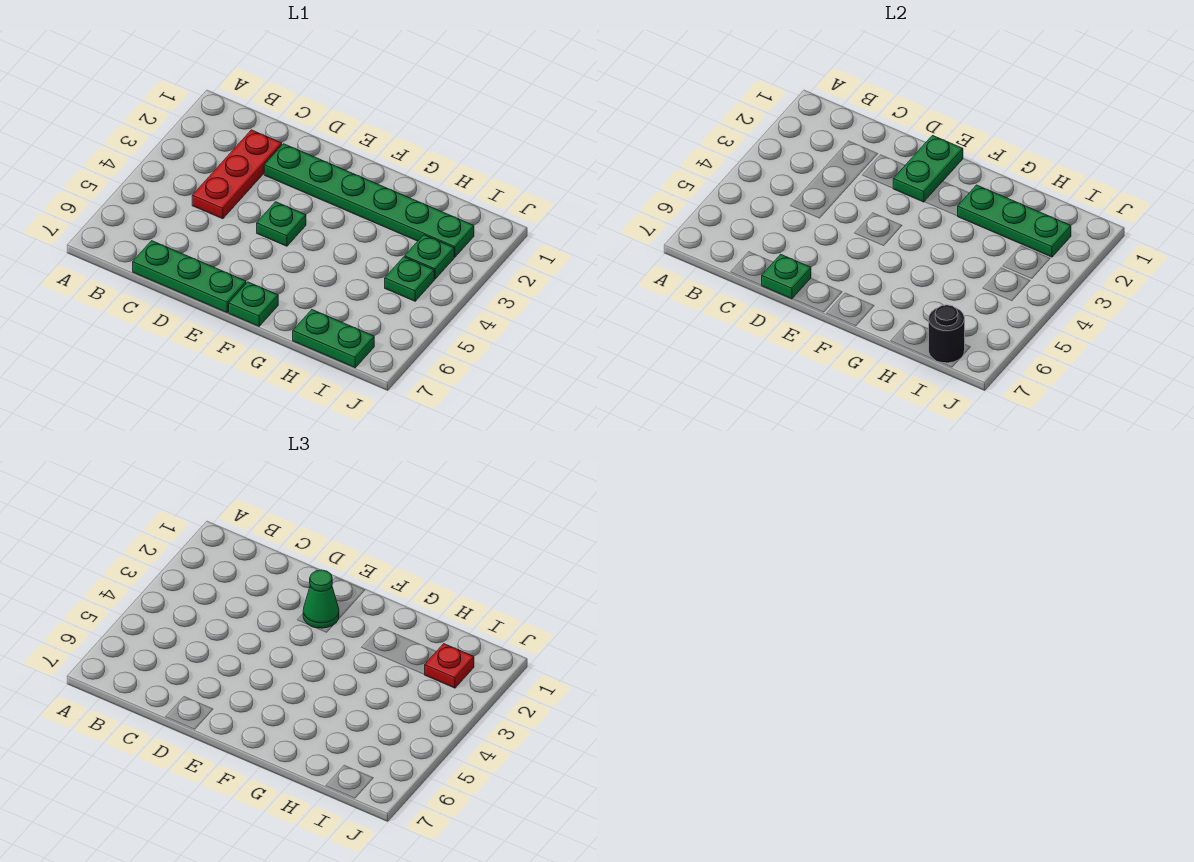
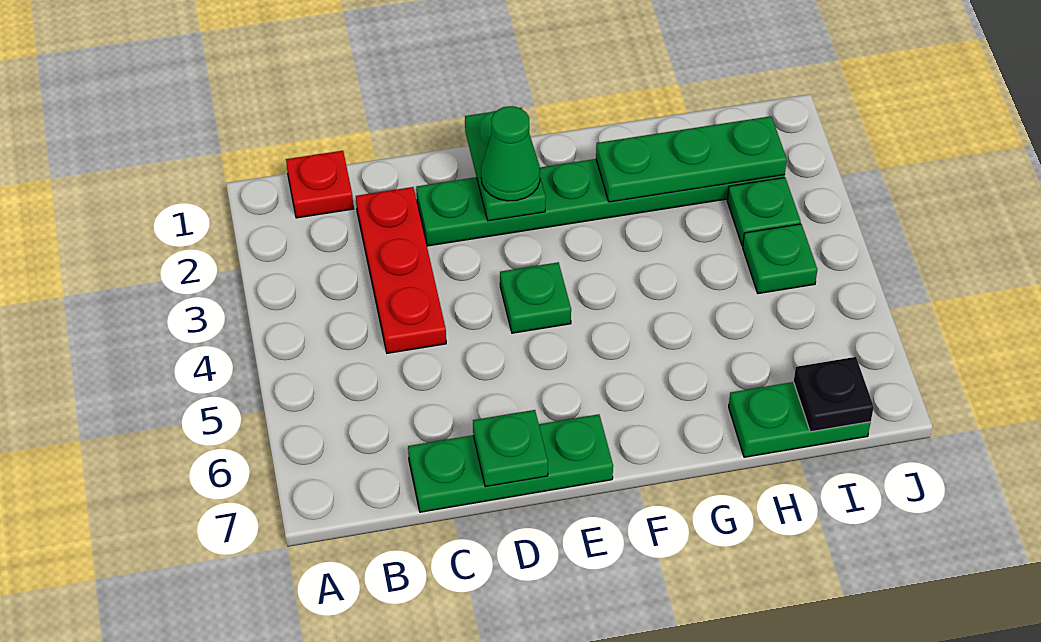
green plate F7 level 1 -> none
red plate I2 level 3 -> red plate B1 level 1
black round brick I7 level 2 -> black plate I7 level 2

